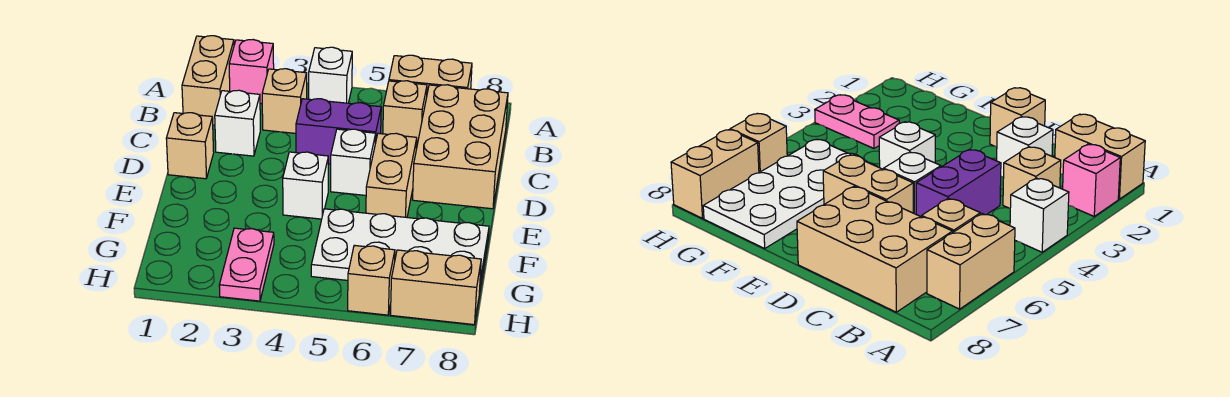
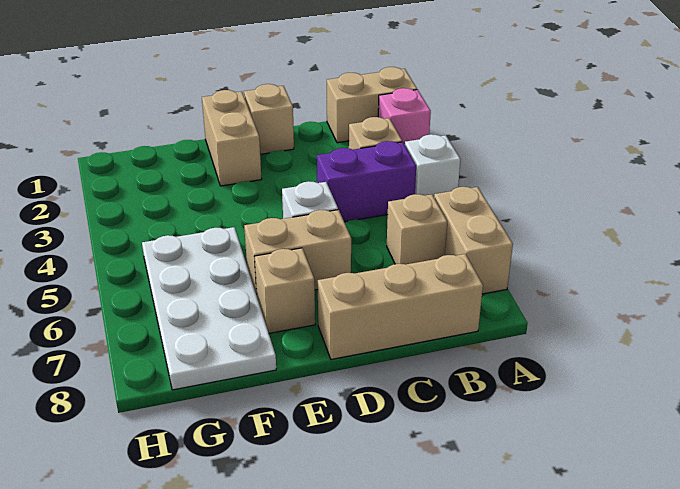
tan brick B7:D8 level 1 -> tan brick B8:D8 level 1
white brick C2 level 1 -> none
purple brick C4:C5 level 1 -> purple brick B4:C4 level 1
white brick E4 level 1 -> none
pink plate G3:H3 level 1 -> none
tan brick H6 level 1 -> tan brick E7 level 1
tan brick H7:H8 level 1 -> tan brick E1:E2 level 1

